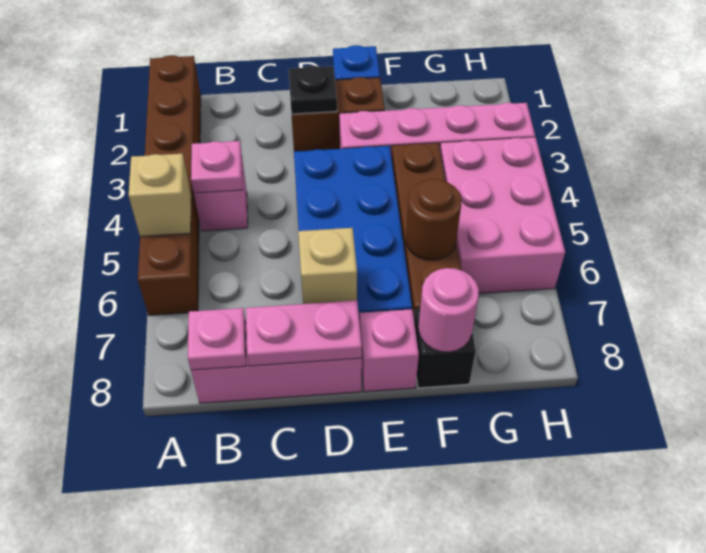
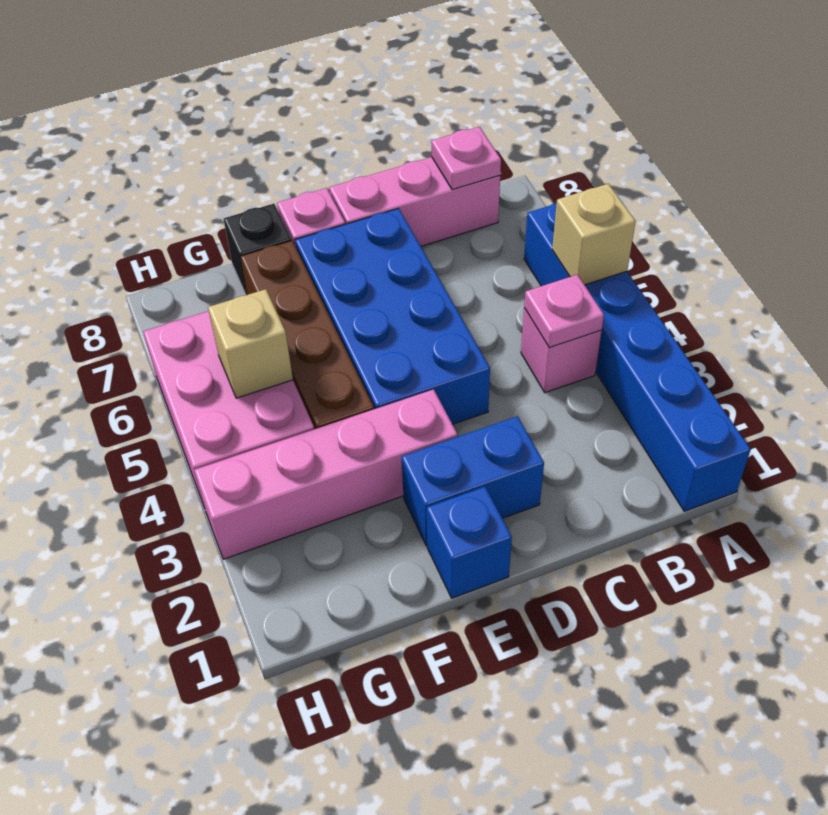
brown brick A1:A6 level 1 -> blue brick A1:A6 level 1
pink plate C8:D8 level 2 -> none
brown brick D2:E2 level 1 -> blue brick D2:E2 level 1
black plate D2 level 2 -> none
tan brick D7 level 2 -> tan brick G5 level 2
brown round brick F6 level 2 -> none
pink round brick F8 level 2 -> none

